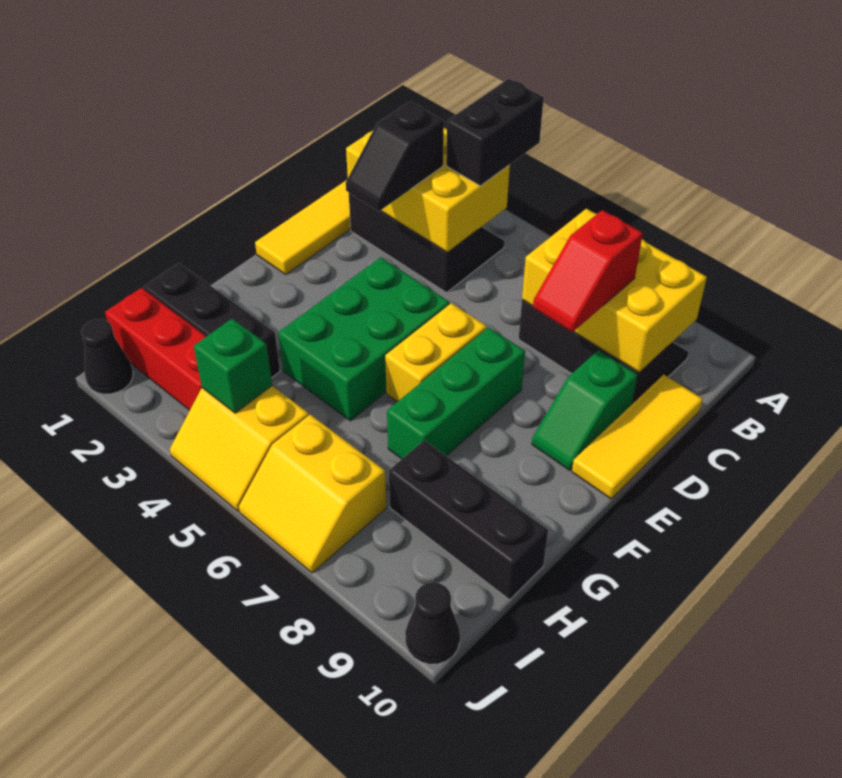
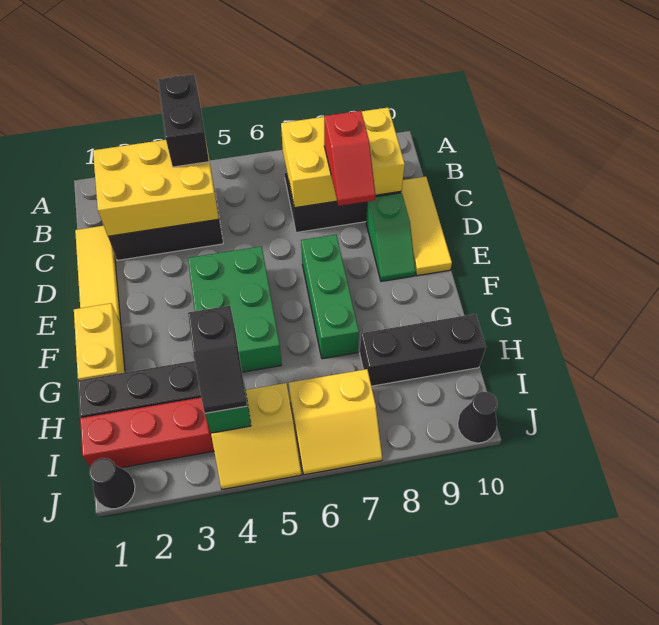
black slope C3:D3 level 3 top C -> black slope H4:I4 level 3 top H
yellow brick E6:F6 level 1 -> yellow brick F1:G1 level 1

